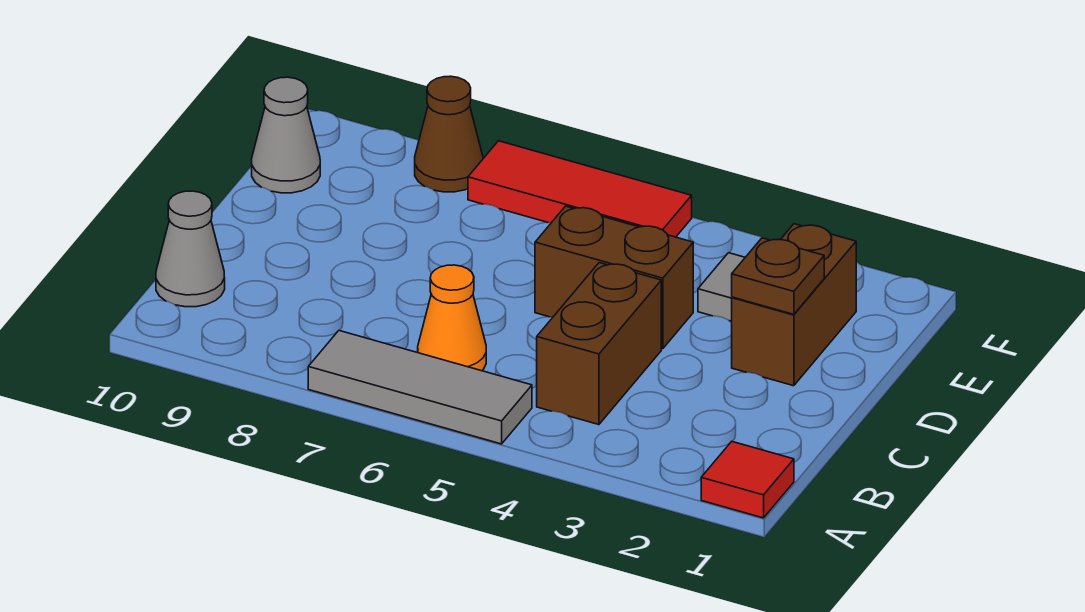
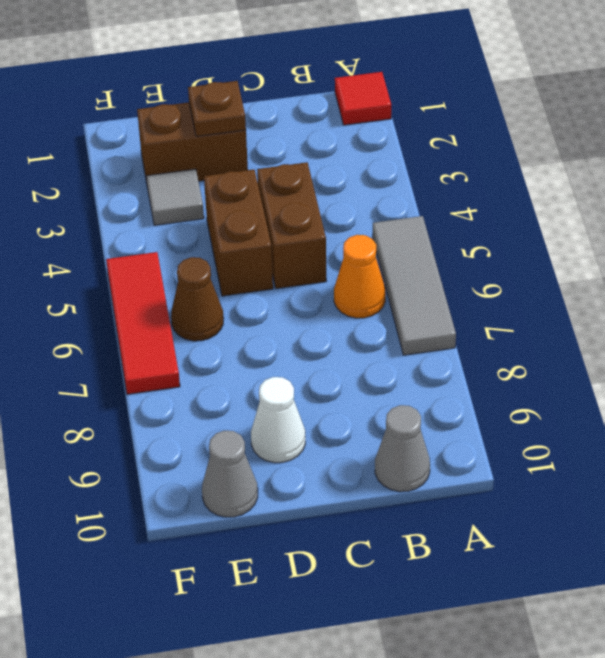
brown brick B4:C4 level 1 -> brown brick C4:C5 level 1
none -> white cone D9 level 1
brown cone F8 level 1 -> brown cone E6 level 1

